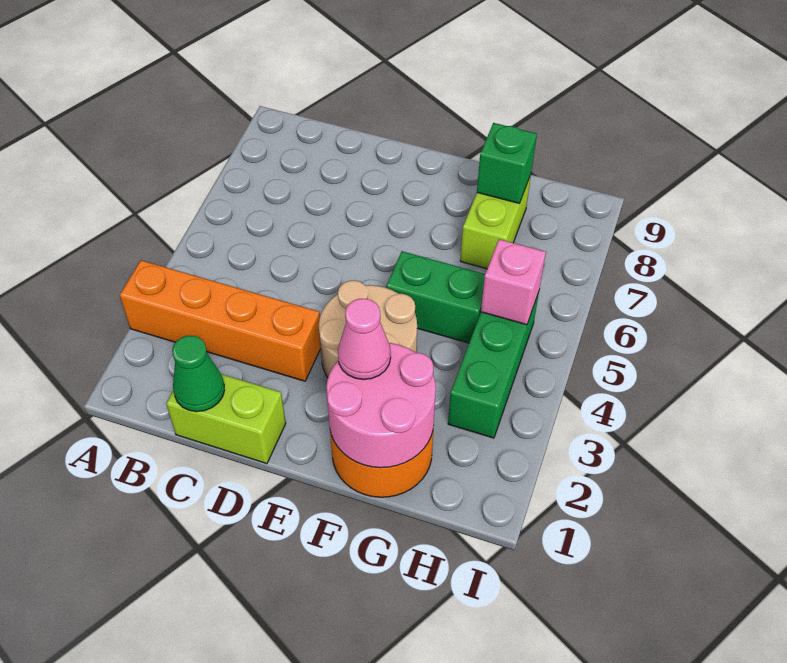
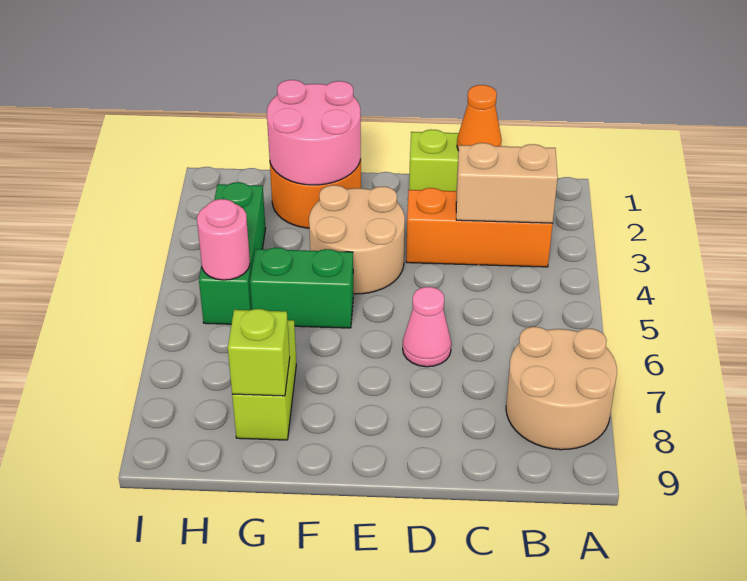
orange brick A3:D3 level 1 -> orange brick B3:D3 level 1
none -> tan round brick A7:B8 level 1
none -> tan brick B3:C3 level 2
green cone C1 level 2 -> orange cone C1 level 2
pink cone F2 level 3 -> pink cone D6 level 1
green brick G8 level 2 -> lime brick G8 level 2
pink brick H5 level 2 -> pink round brick H5 level 2

